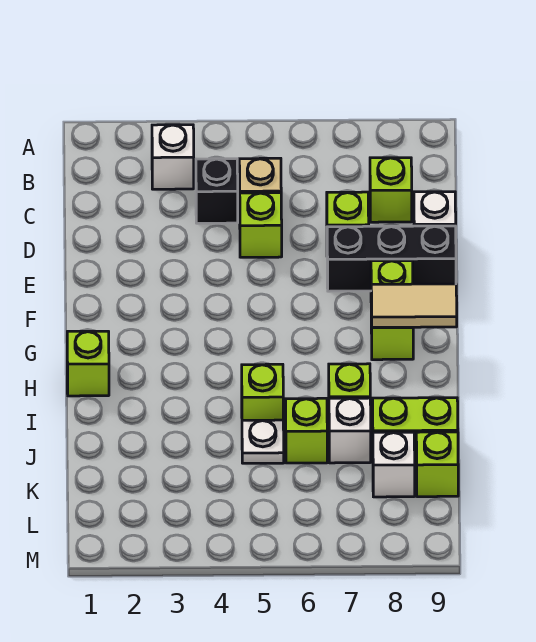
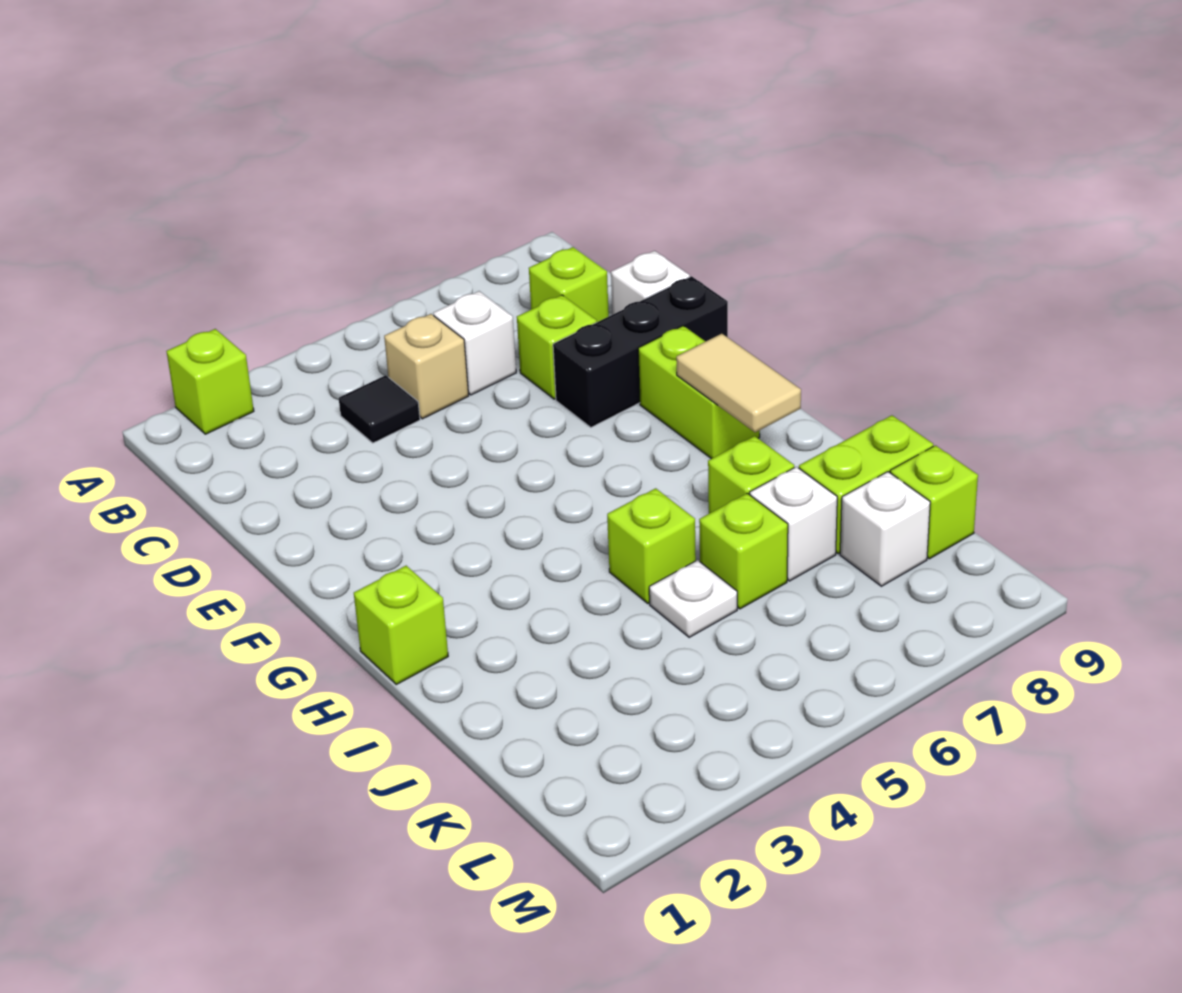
white brick B3 level 1 -> white brick C6 level 1
black brick C4 level 1 -> black tile C4 level 1
lime brick D5 level 1 -> lime brick A2 level 1
tan tile G8:G9 level 2 -> tan tile G8:H8 level 2

